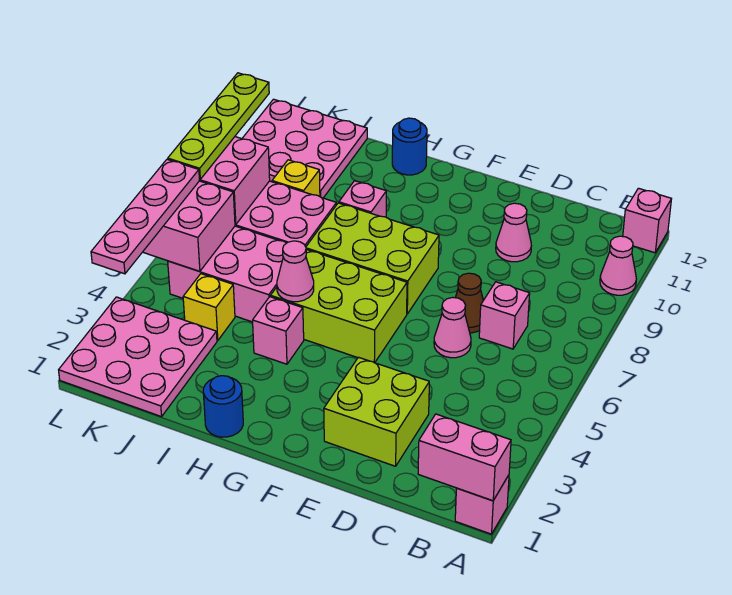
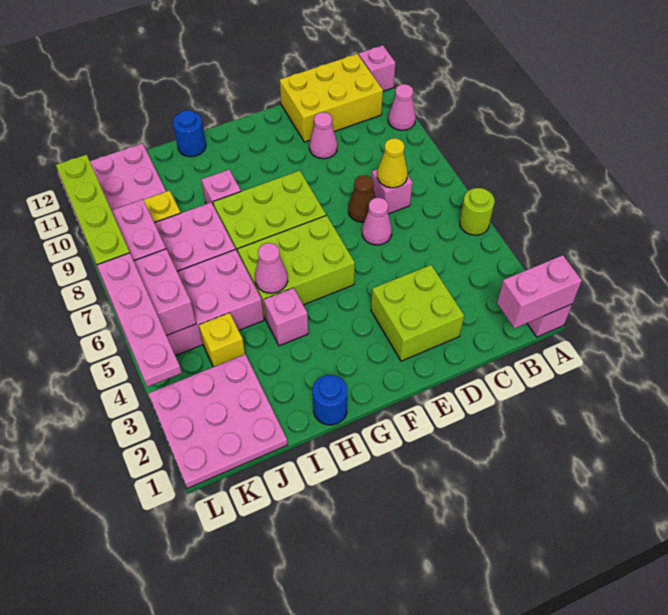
none -> lime round brick A5 level 1
none -> yellow brick B11:D12 level 1
none -> yellow cone C7 level 2

